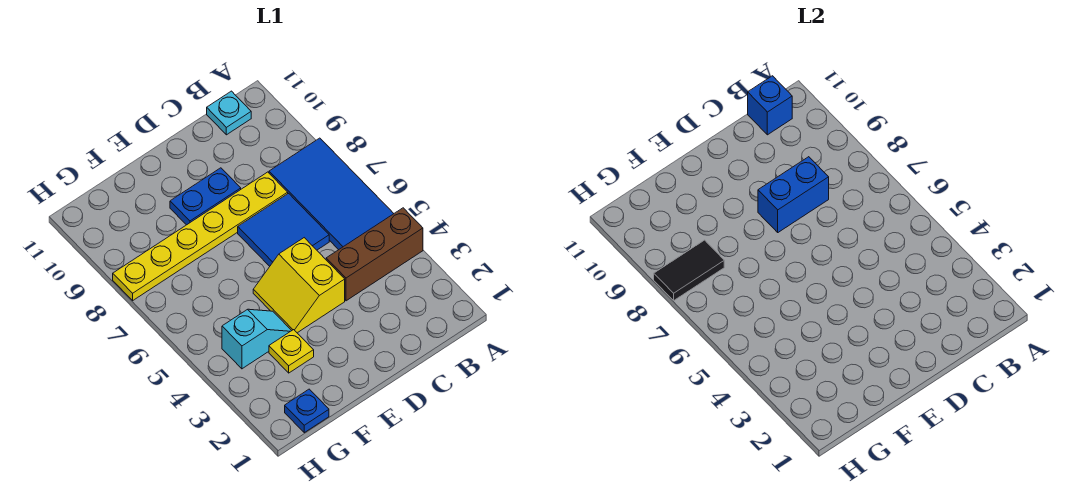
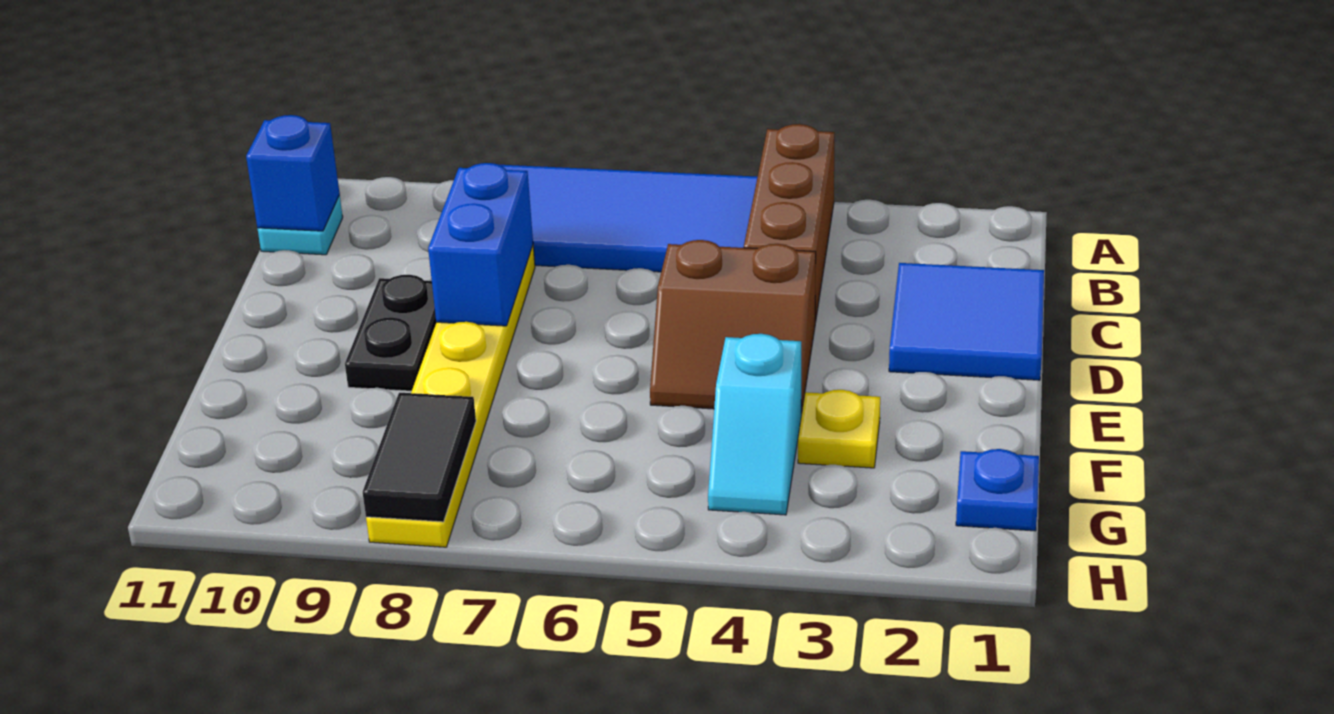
blue tile C6:D7 level 1 -> blue tile C1:D2 level 1
yellow slope D4:E5 level 1 top D -> brown slope D4:E5 level 1 top D
blue plate D9:E9 level 1 -> black plate D9:E9 level 1
cyan slope F4:G4 level 1 top G -> cyan slope F4:G4 level 1 top F

